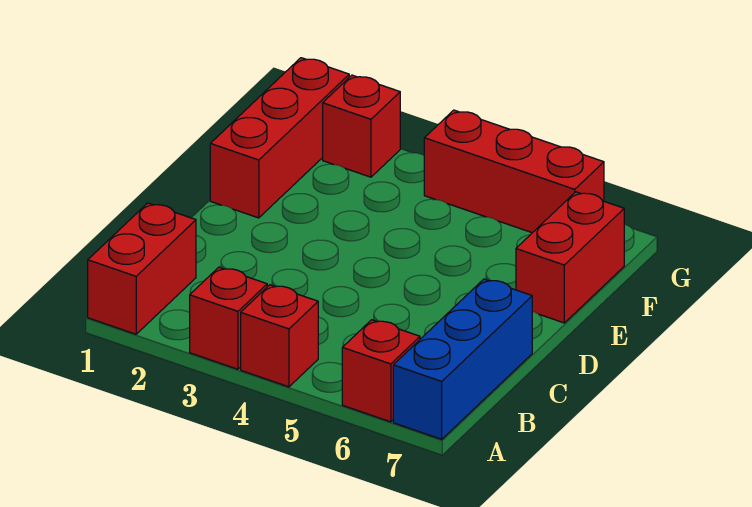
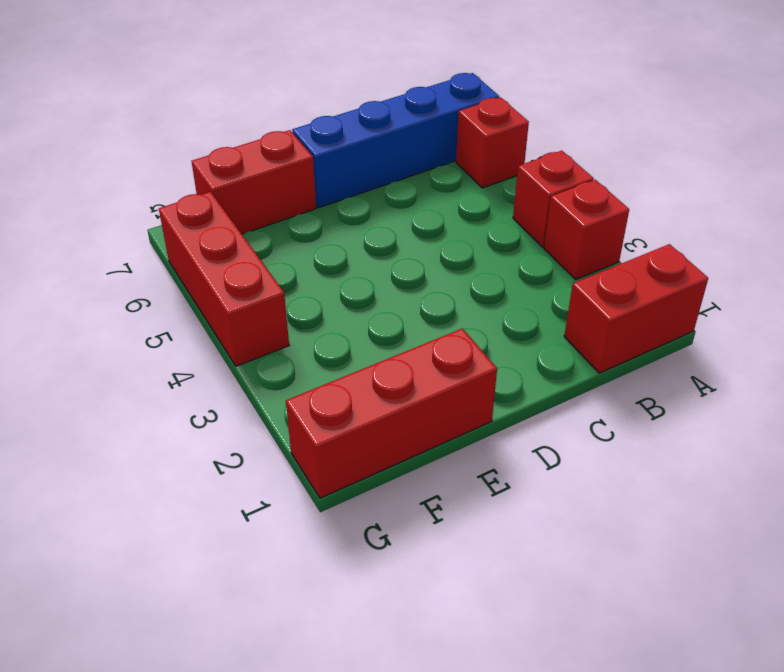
blue brick A7:C7 level 1 -> blue brick A7:D7 level 1
red brick G2 level 1 -> none

